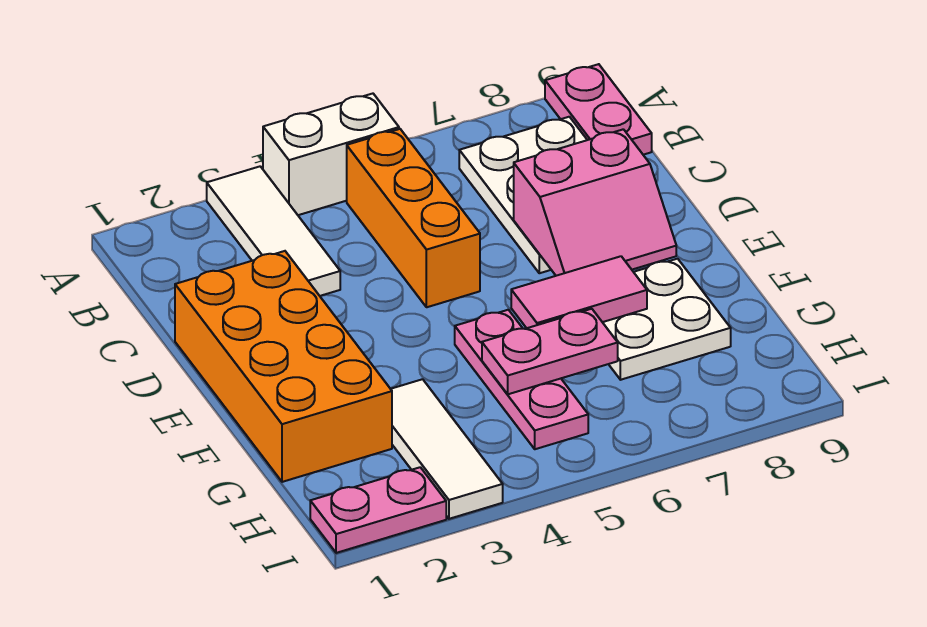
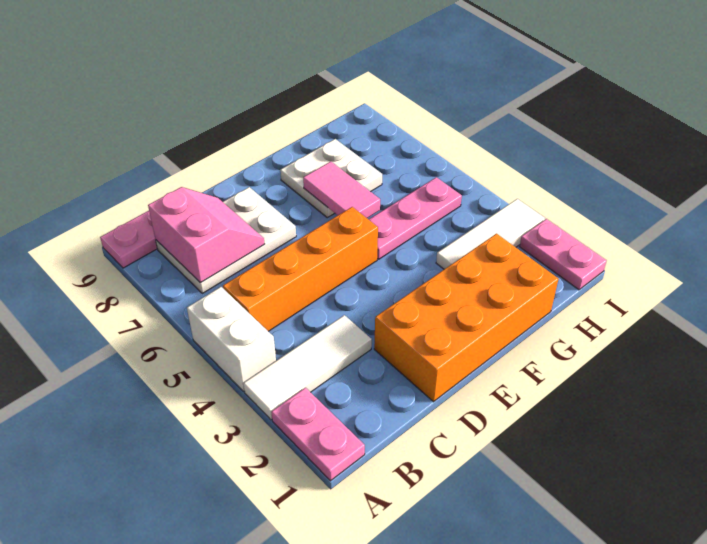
orange brick B5:D5 level 1 -> orange brick B5:E5 level 1
pink slope D7:E8 level 2 top D -> pink slope B7:C8 level 2 top B
pink plate G5:G6 level 2 -> pink plate A1:A2 level 1

